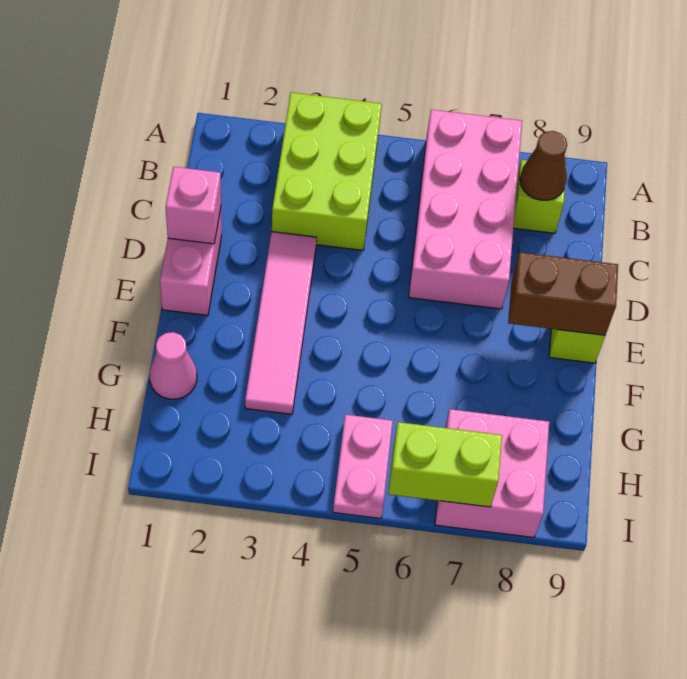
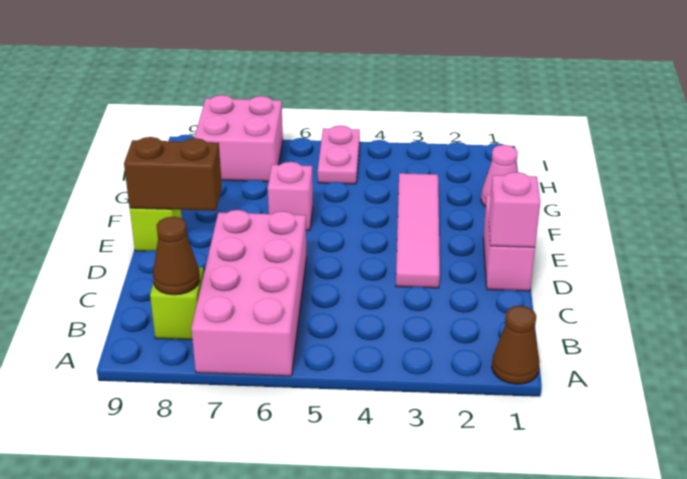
none -> brown cone A1 level 1
lime brick A3:C4 level 1 -> none
none -> pink brick F6 level 1
lime brick I6:I7 level 2 -> none

